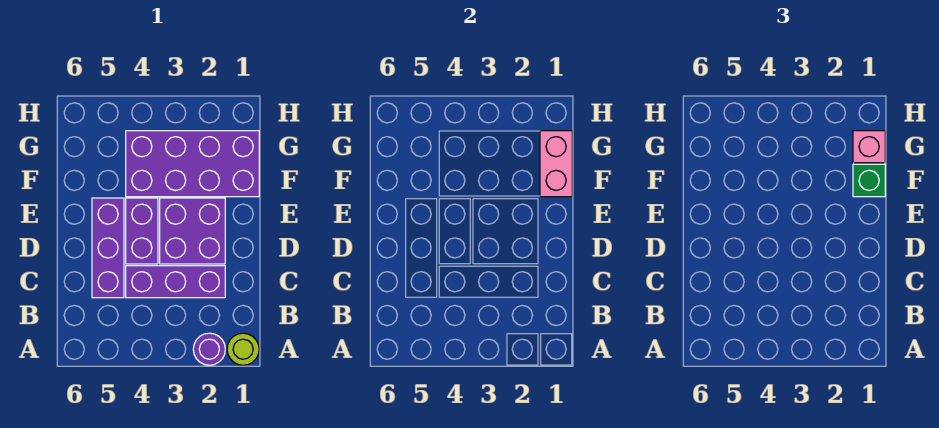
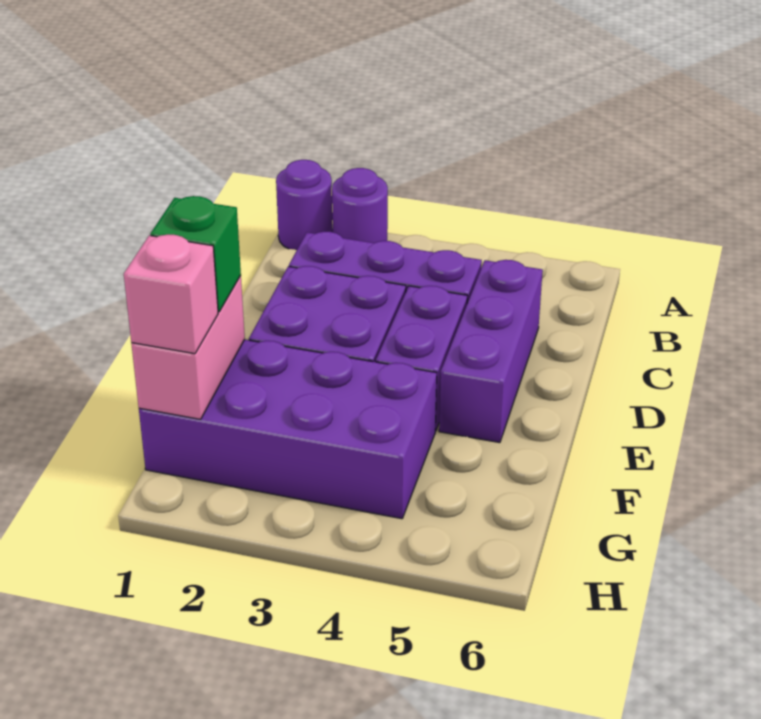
lime round brick A1 level 1 -> purple round brick A1 level 1

